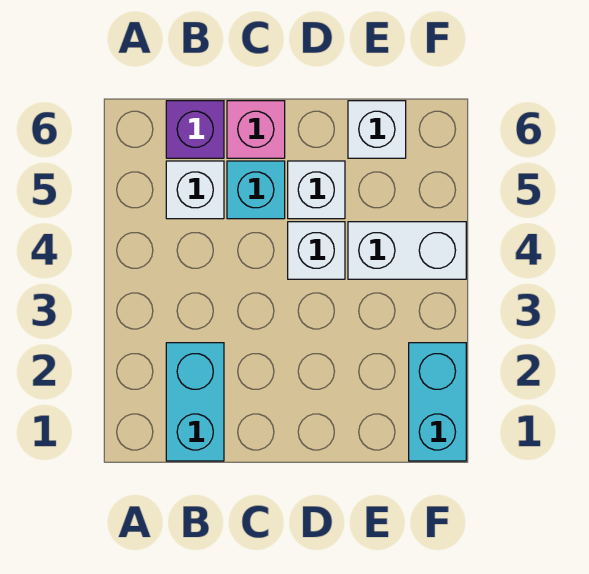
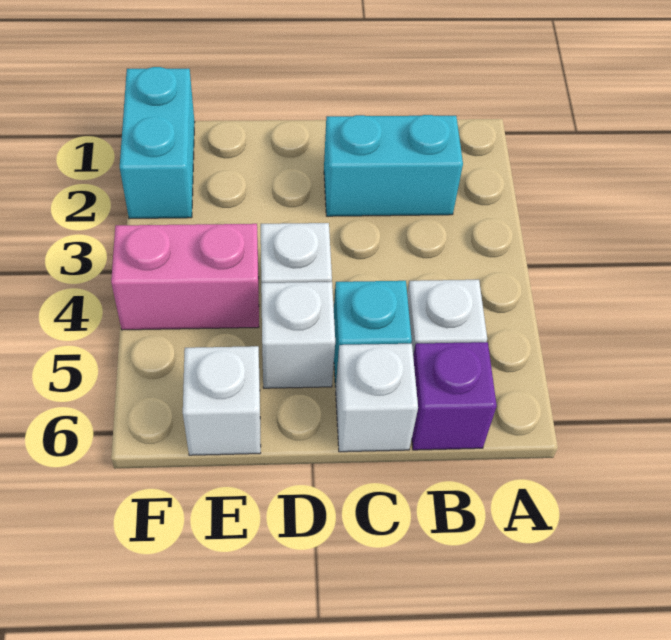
cyan brick B1:B2 level 1 -> cyan brick B2:C2 level 1
pink brick C6 level 1 -> white brick C6 level 1
white brick E4:F4 level 1 -> pink brick E4:F4 level 1

